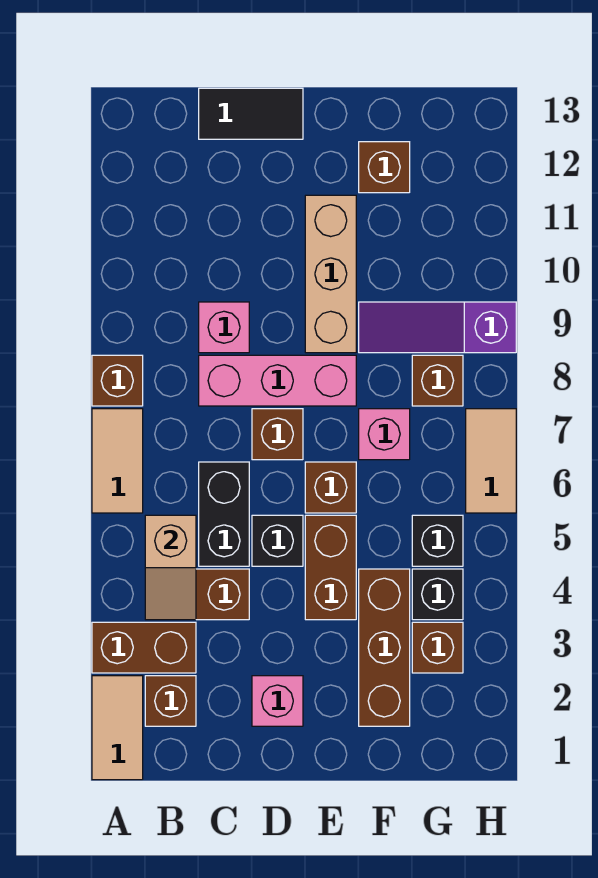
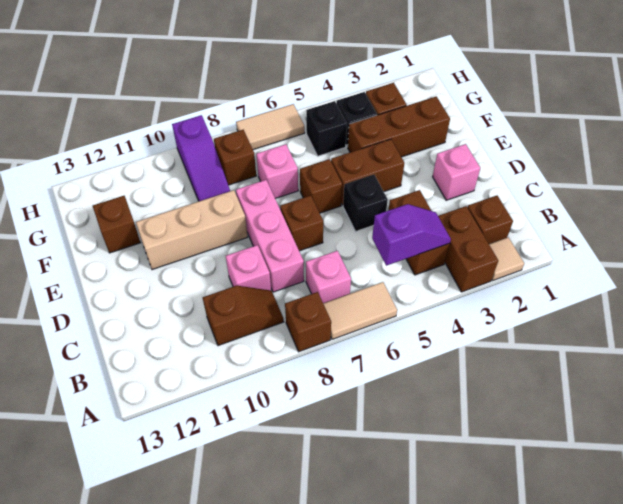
tan tile A1:A2 level 1 -> tan tile A2 level 1
tan slope B4:B5 level 2 top 5 -> purple slope B4:B5 level 2 top 5
none -> pink brick B7 level 1
none -> brown slope B9:B10 level 1 top 10
black brick C5:C6 level 1 -> none
black tile C13:D13 level 1 -> none

